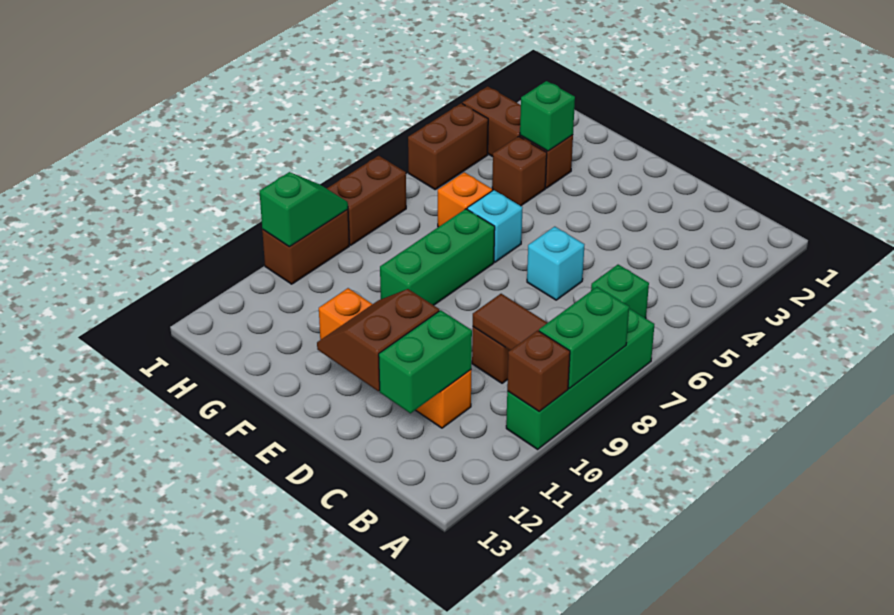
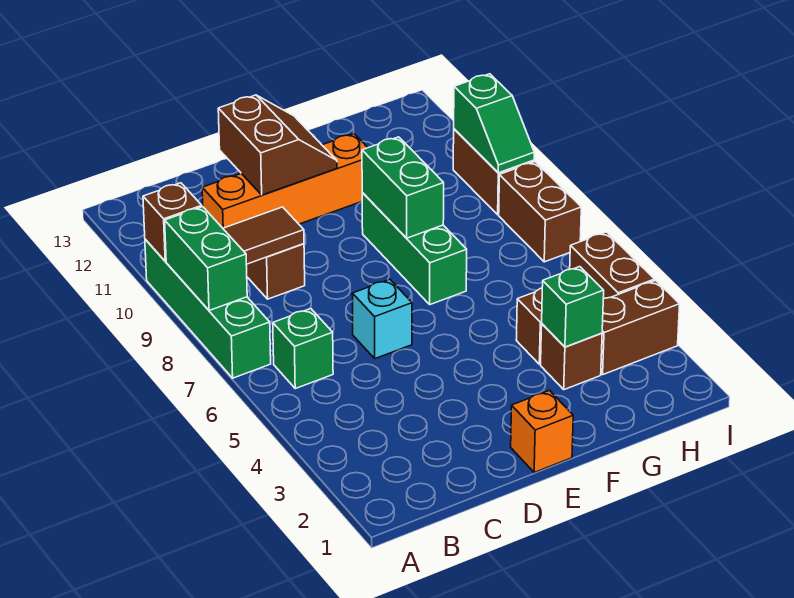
green brick C11:C12 level 2 -> green brick F8:F9 level 2
cyan brick F6 level 1 -> none
orange brick G6 level 1 -> orange brick E1 level 1

